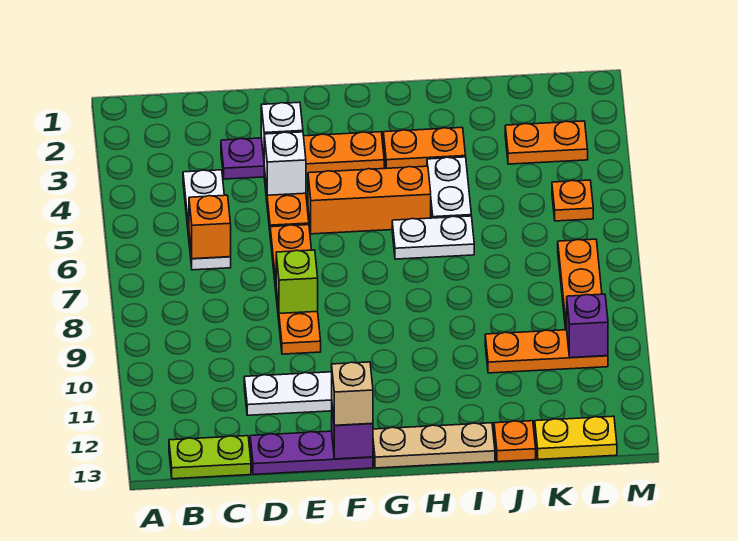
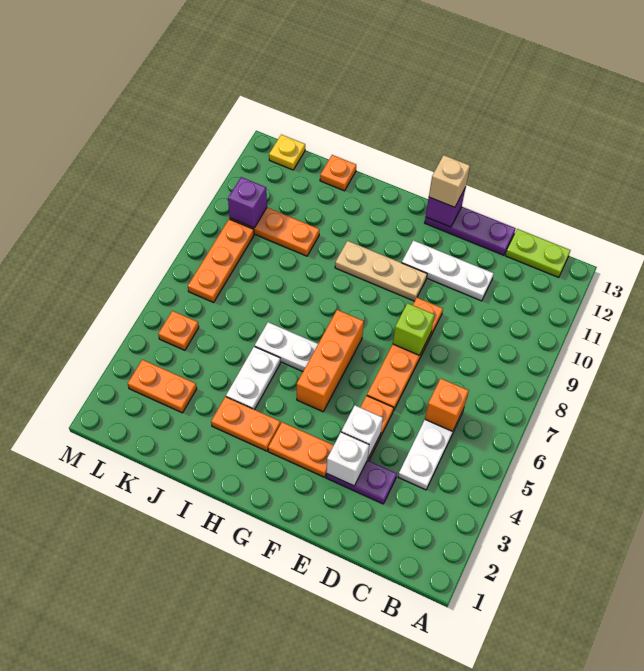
orange brick F5:H5 level 1 -> orange brick G5:G7 level 1
tan plate G13:I13 level 1 -> tan plate F10:H10 level 1
yellow plate K13:L13 level 1 -> yellow plate L13 level 1

